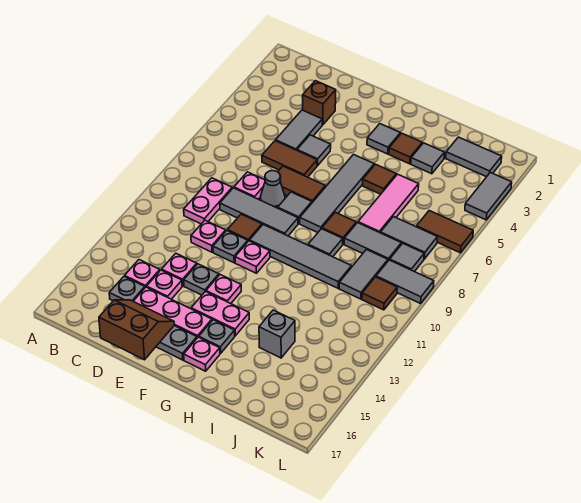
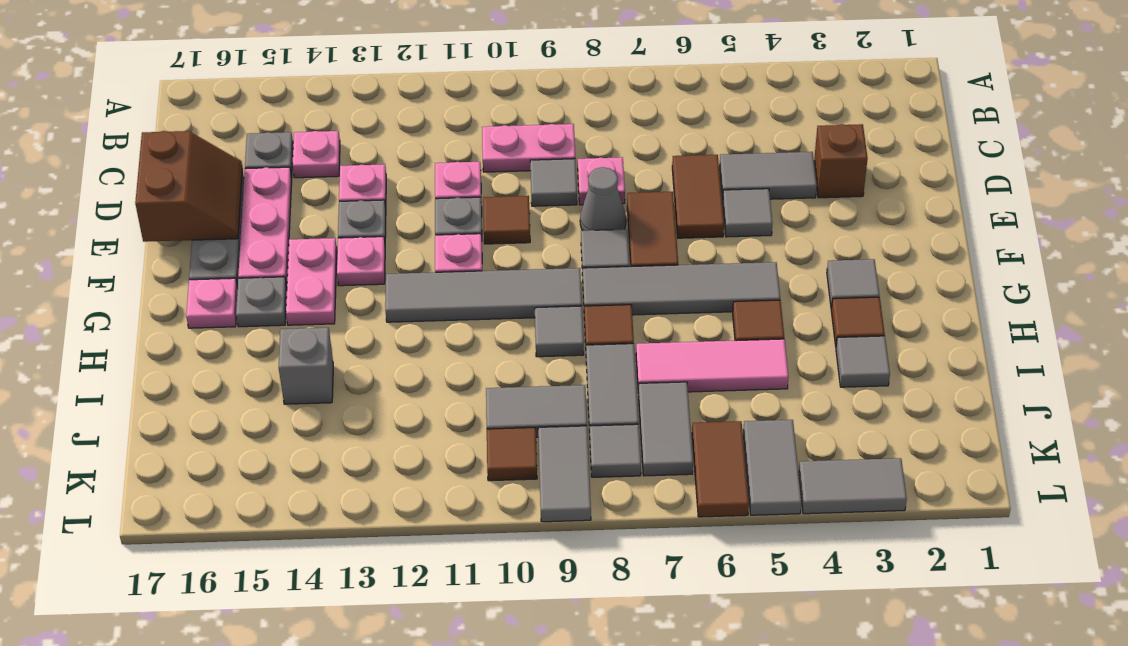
grey tile D9:F9 level 1 -> grey tile D9 level 1
pink plate D14 level 1 -> none
grey tile F10:I10 level 1 -> grey tile G9:G12 level 1
grey tile J2:K2 level 1 -> grey tile K5:L5 level 1

